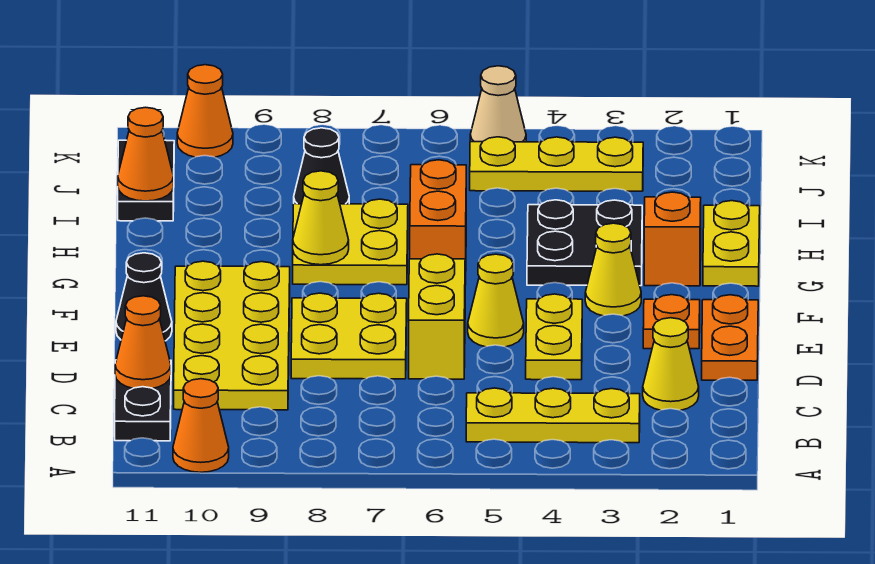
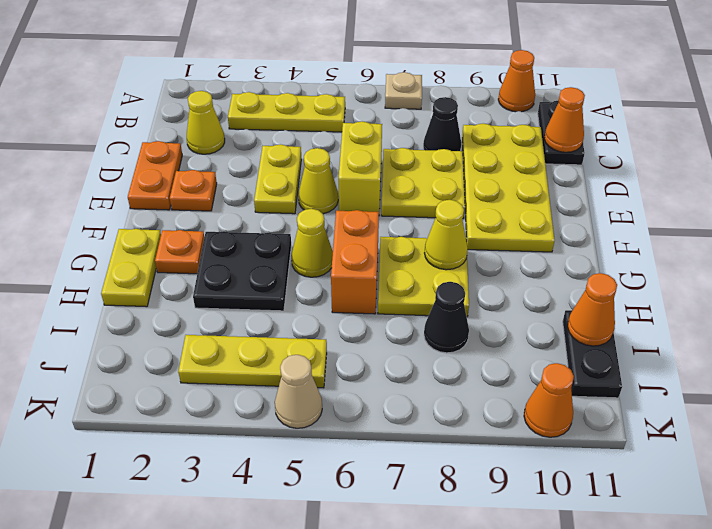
none -> tan plate A7 level 1
black cone E11 level 1 -> black cone C8 level 1
yellow cone F3 level 1 -> yellow cone G5 level 1
orange brick G2 level 1 -> orange plate G2 level 1

